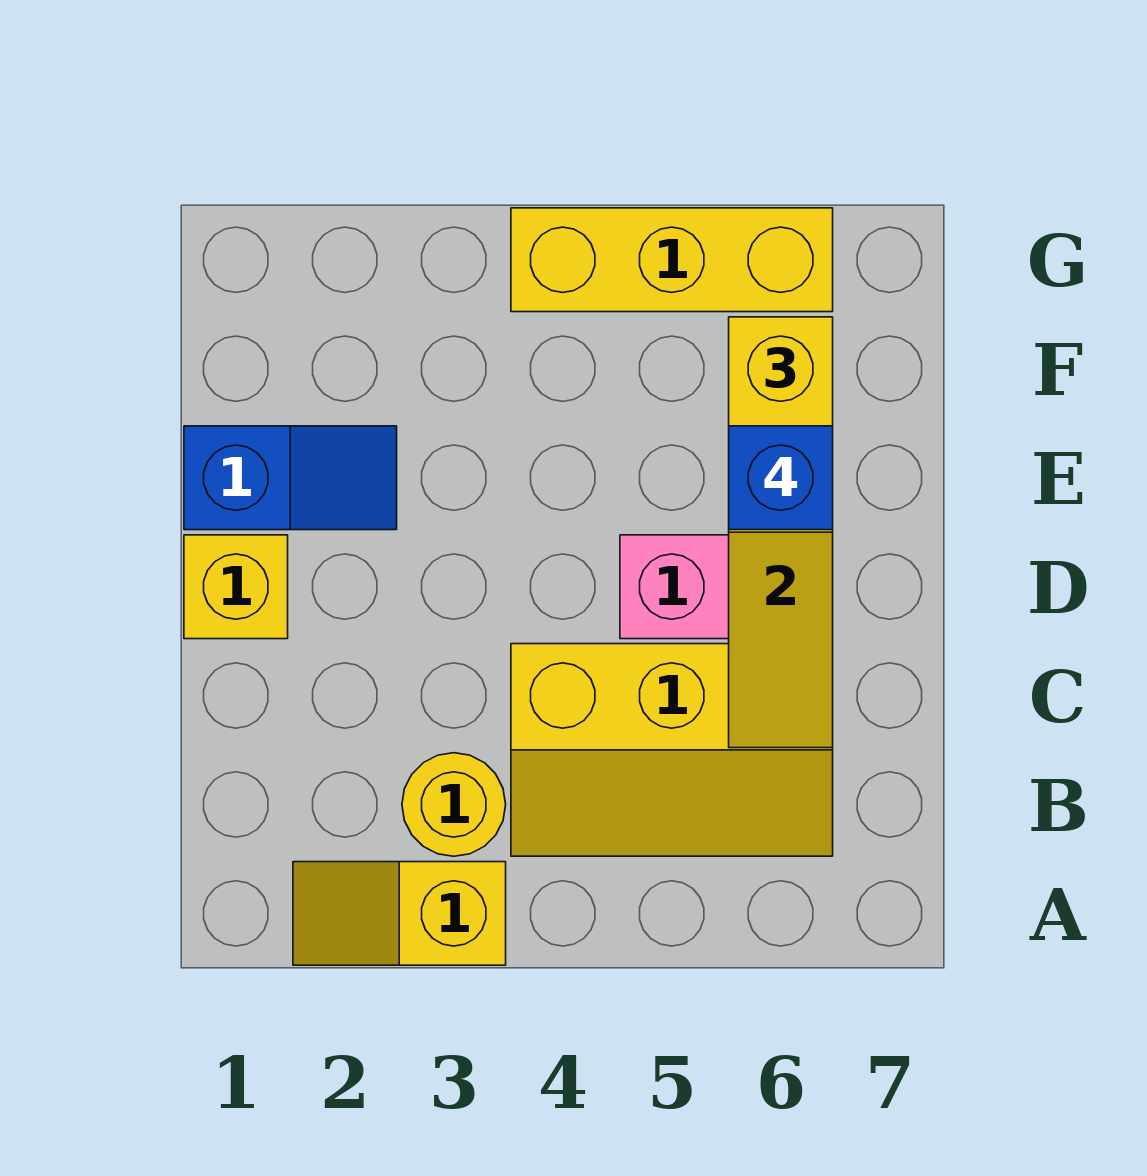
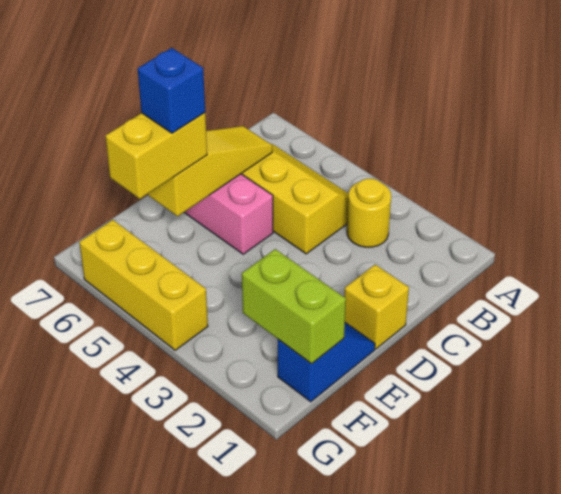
yellow slope A2:A3 level 1 top 3 -> none
blue slope E1:E2 level 1 top 1 -> blue slope E1:F1 level 1 top F
none -> lime brick F1:F2 level 2

